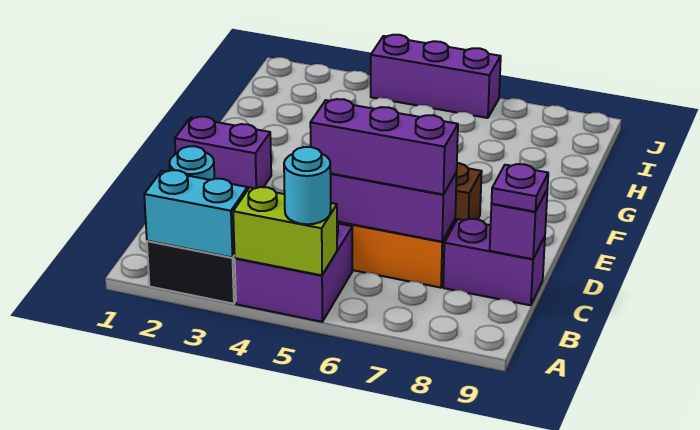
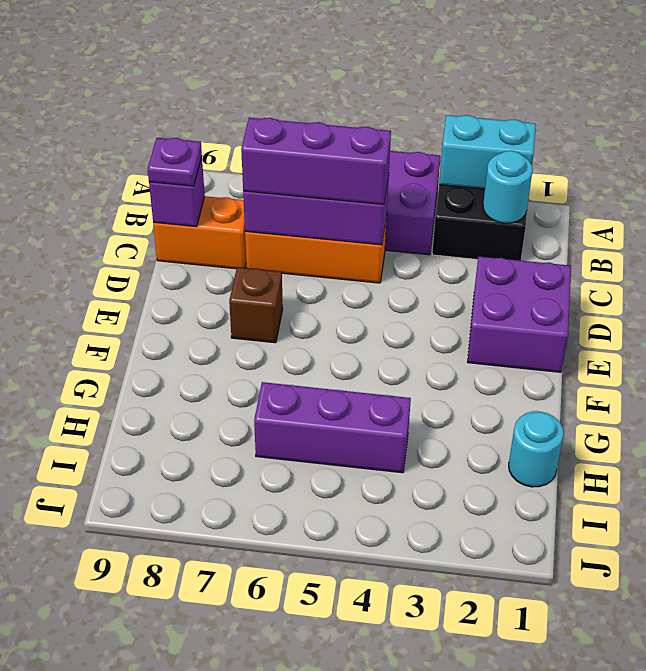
lime brick A4:A5 level 2 -> none
cyan round brick A5 level 3 -> cyan round brick H1 level 1
purple brick C8:C9 level 1 -> orange brick C8:C9 level 1
purple brick E1:E2 level 1 -> purple brick D1:E2 level 1
purple brick J4:J6 level 1 -> purple brick H4:H6 level 1

